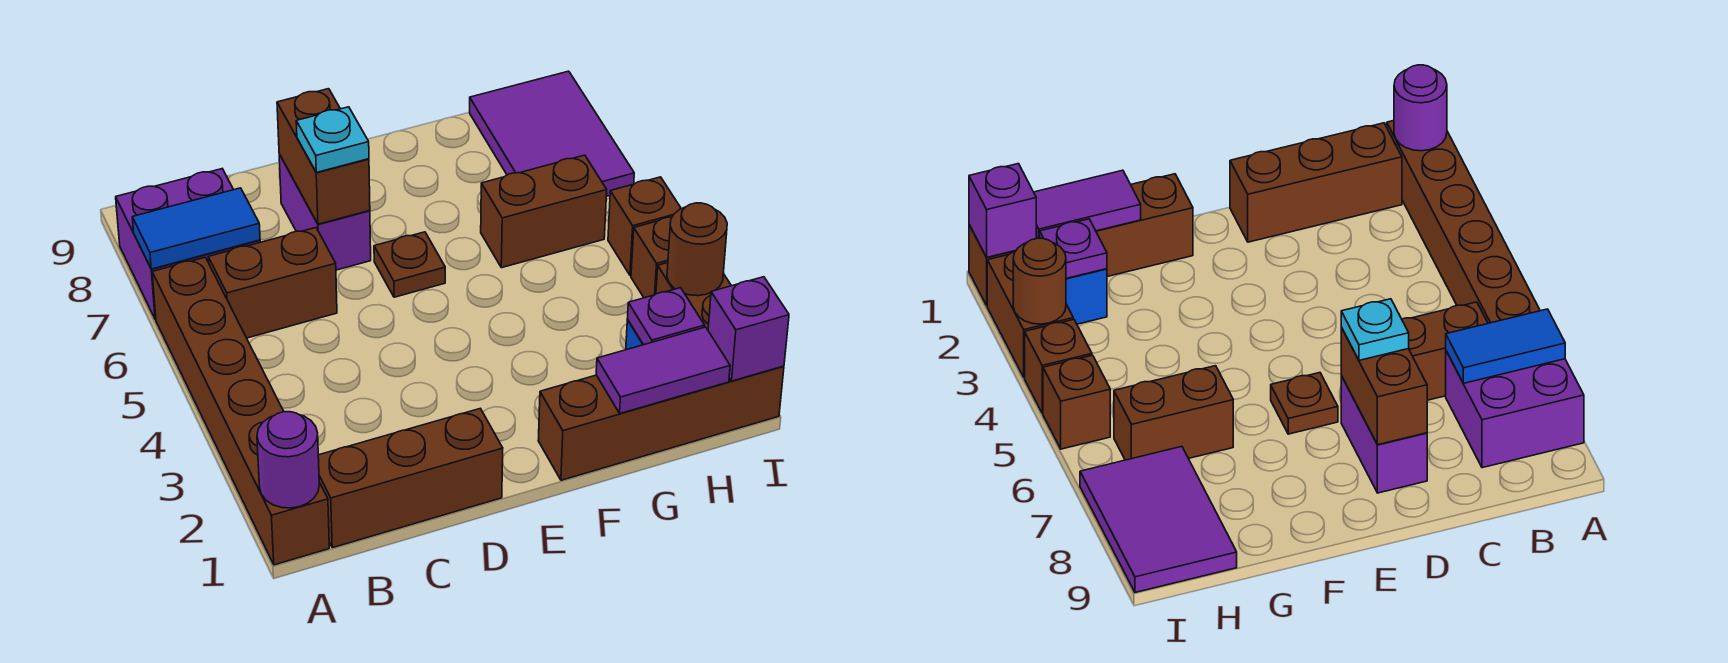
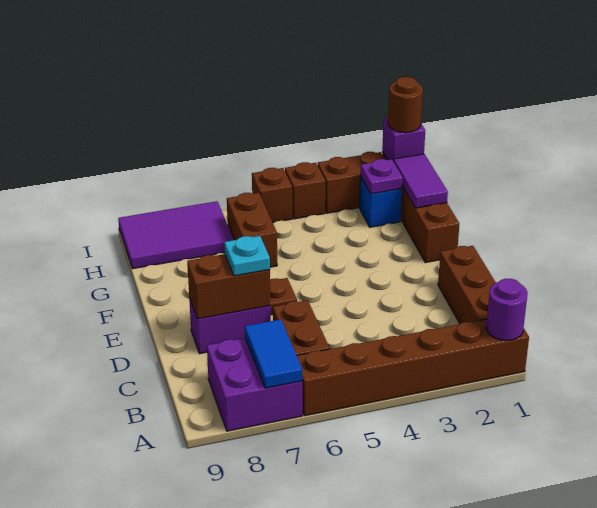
brown round brick I3 level 2 -> brown round brick I1 level 3

